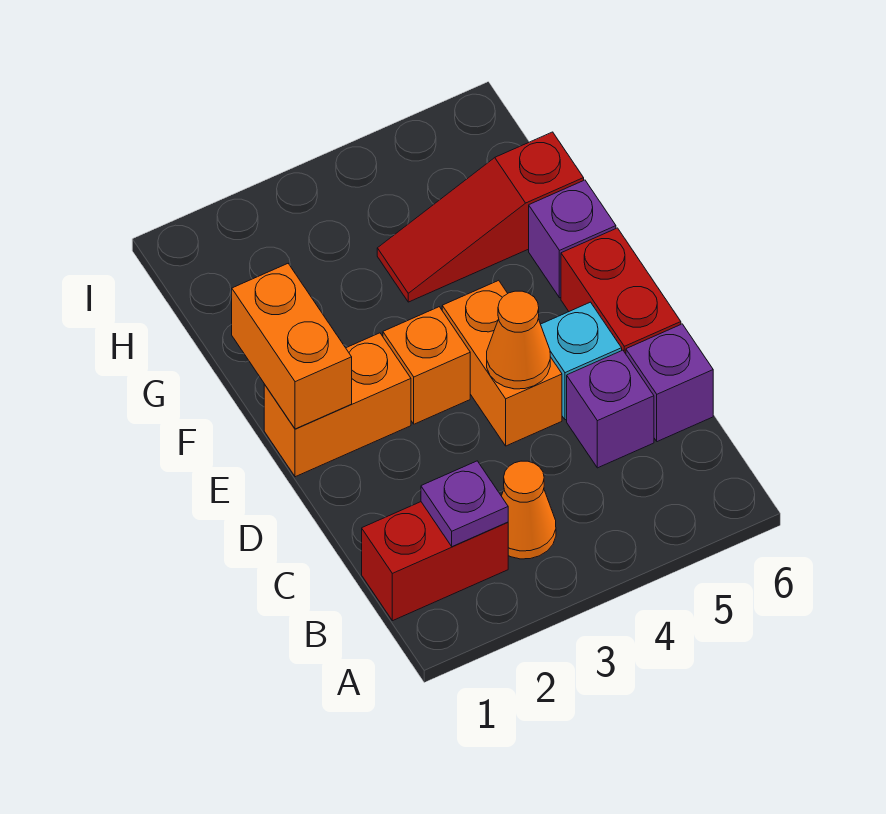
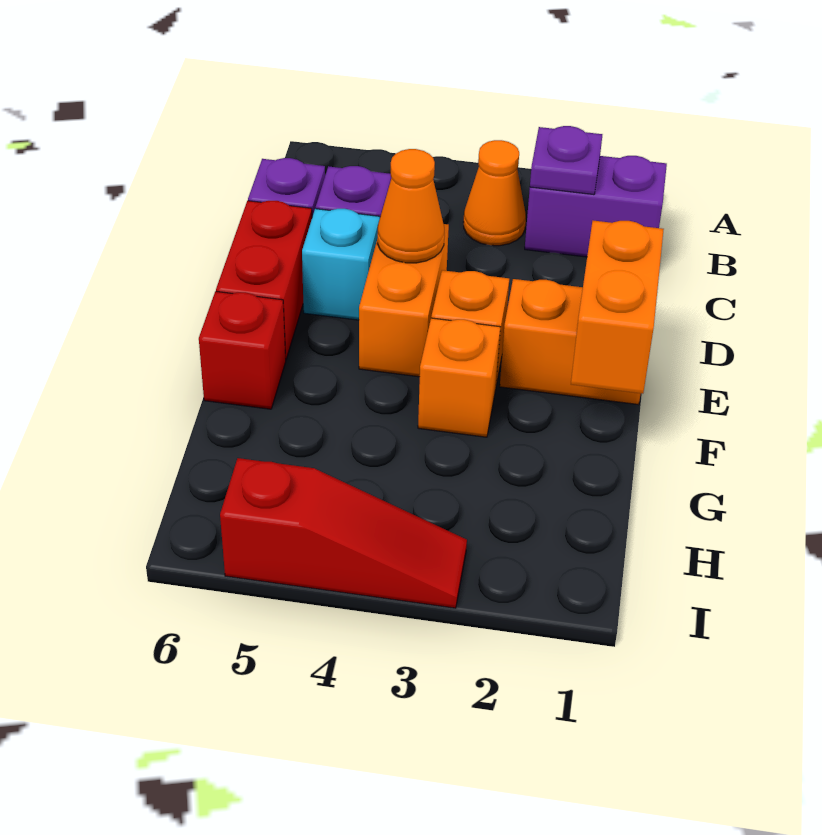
red brick B1:B2 level 1 -> purple brick B1:B2 level 1
none -> orange brick F3 level 1
purple brick F6 level 1 -> red brick F6 level 1
red slope G4:G6 level 1 top 6 -> red slope I3:I5 level 1 top 5

